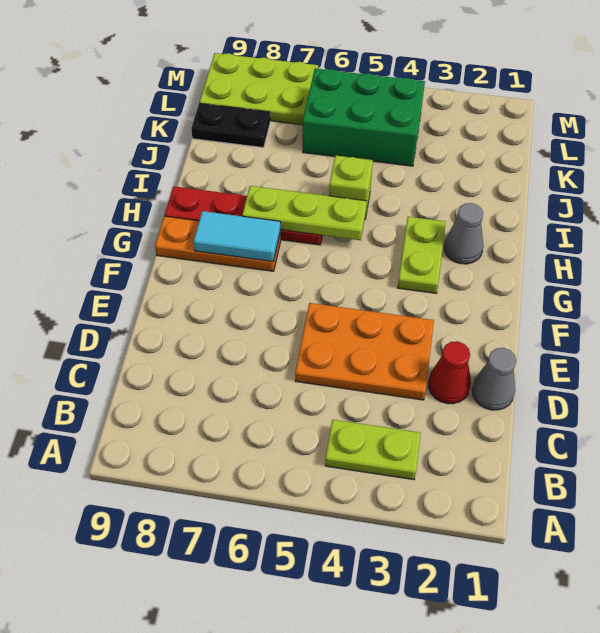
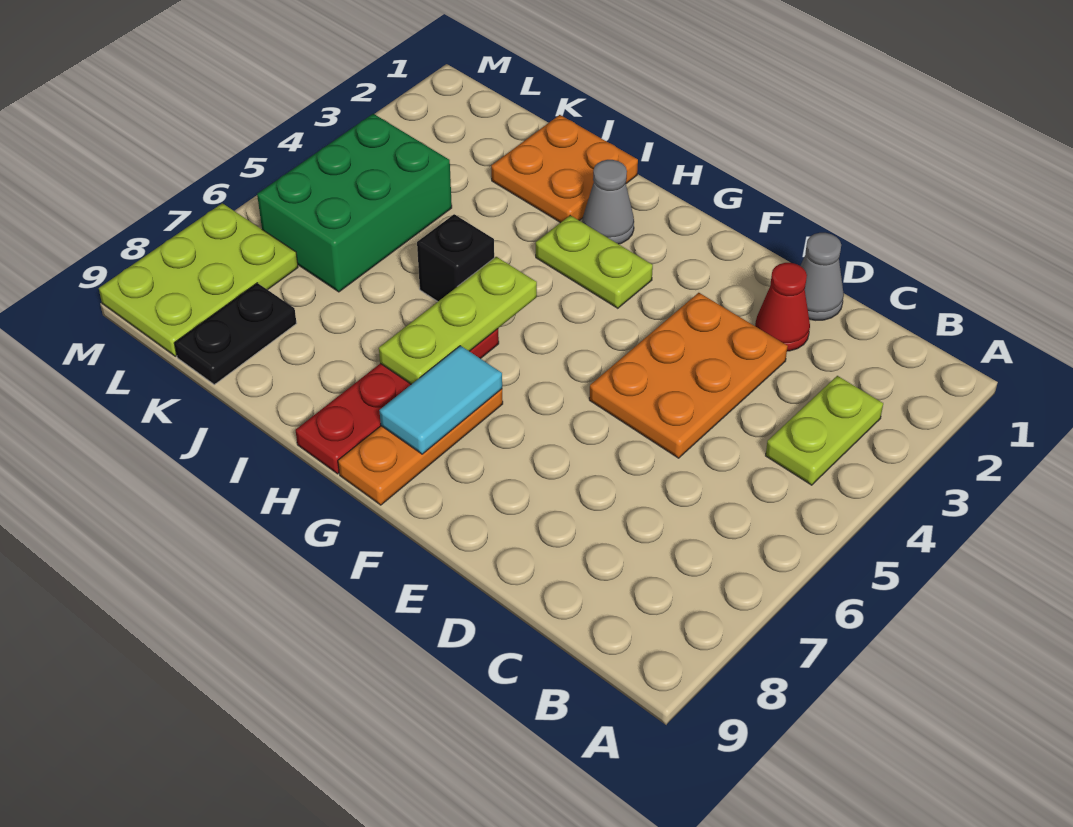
none -> orange plate I1:J2 level 1
lime brick I5 level 1 -> black brick I5 level 1

